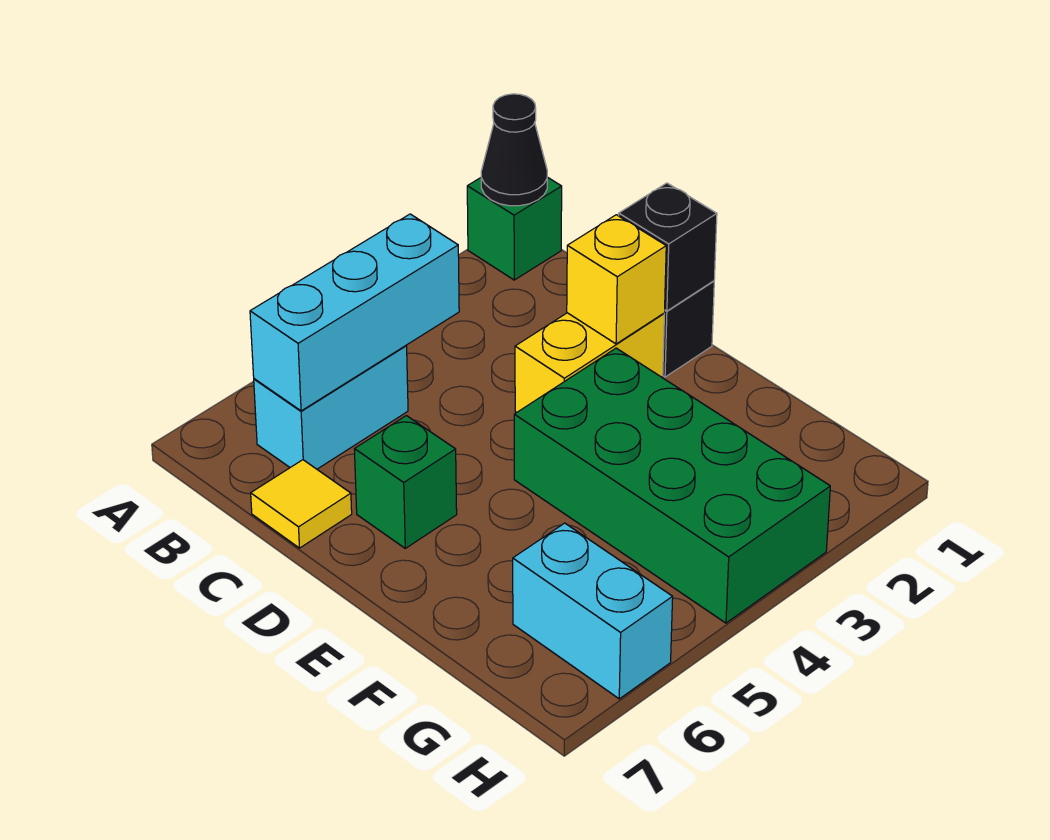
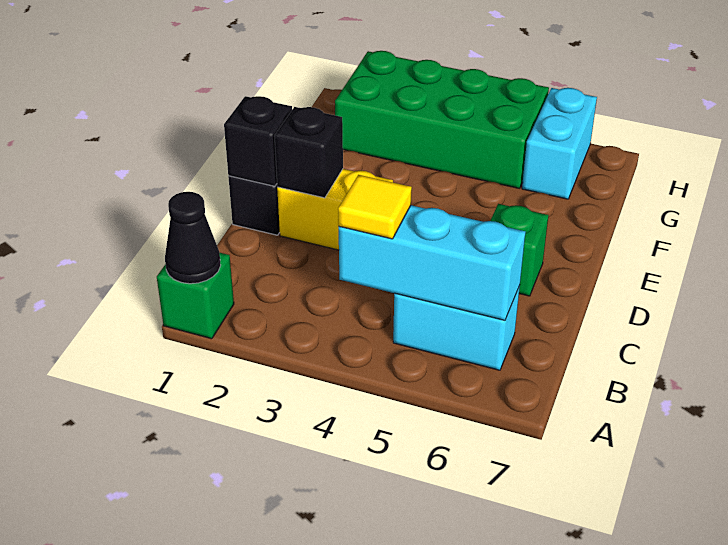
yellow tile C7 level 1 -> yellow tile B4 level 3
yellow brick D2 level 2 -> black brick D2 level 2
green brick E3:H4 level 1 -> green brick G2:H5 level 1

